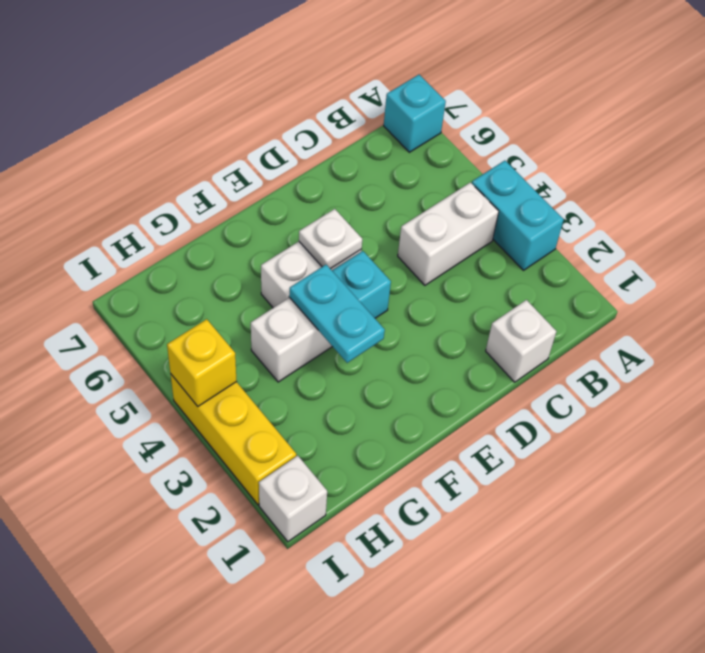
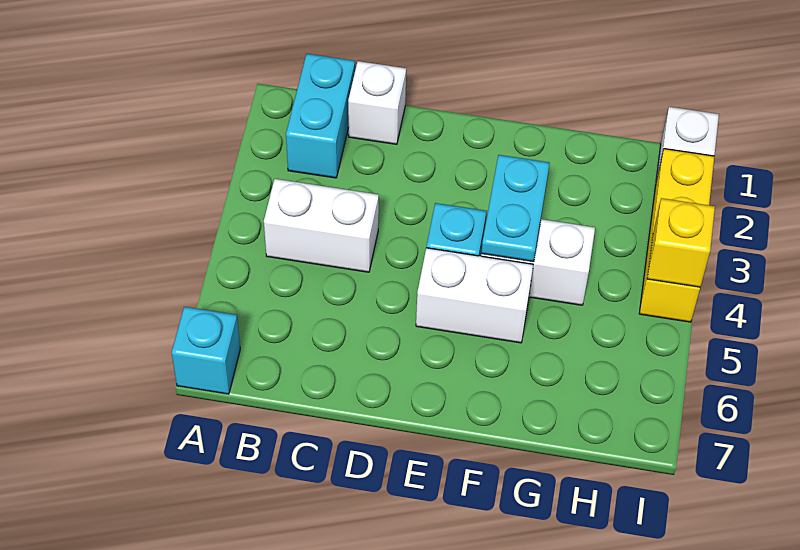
cyan brick A3:A4 level 1 -> cyan brick B1:B2 level 1
white plate E5 level 2 -> none

